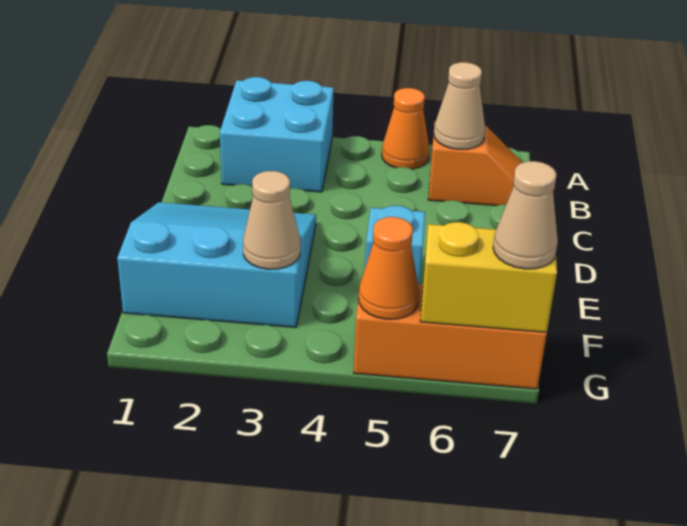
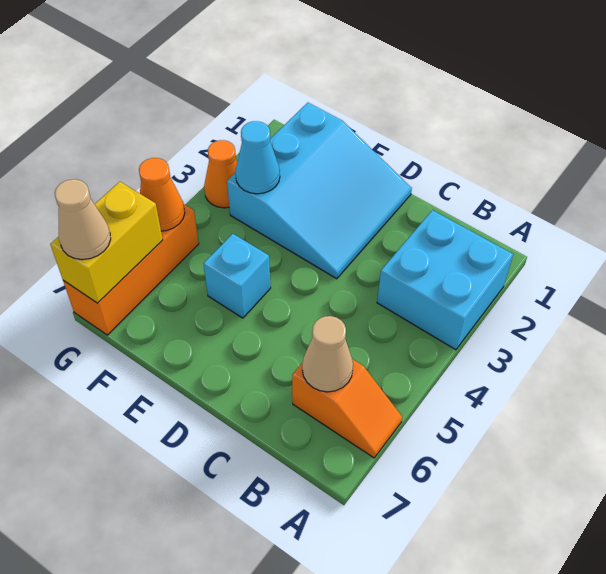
orange cone A5 level 1 -> orange cone G3 level 1
orange slope B6:B7 level 1 top 6 -> orange slope A6:B6 level 1 top B
tan cone F3 level 2 -> cyan cone F3 level 2

